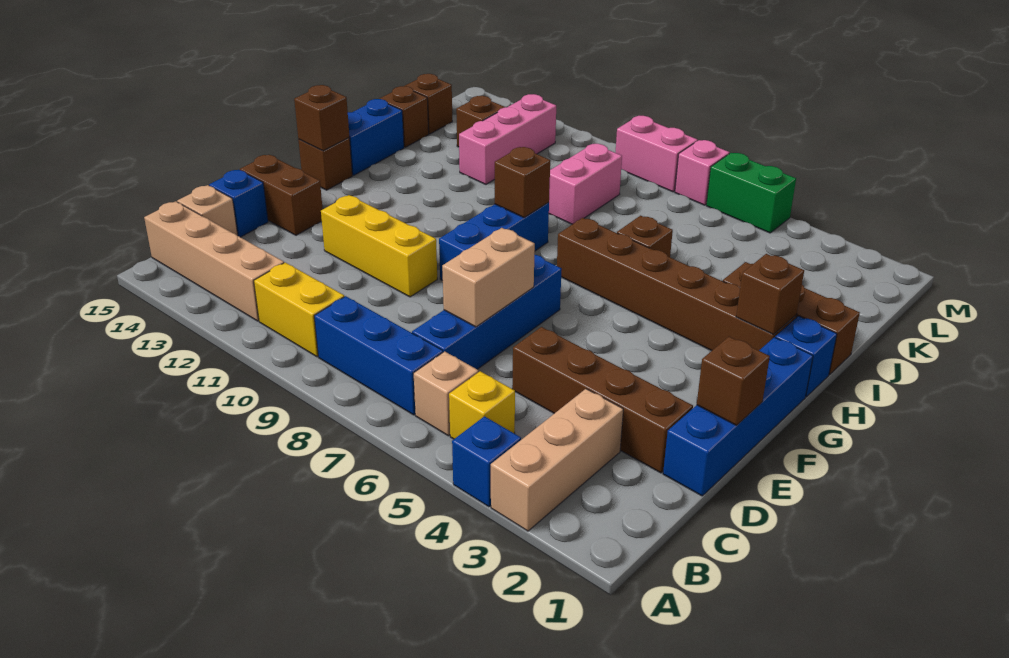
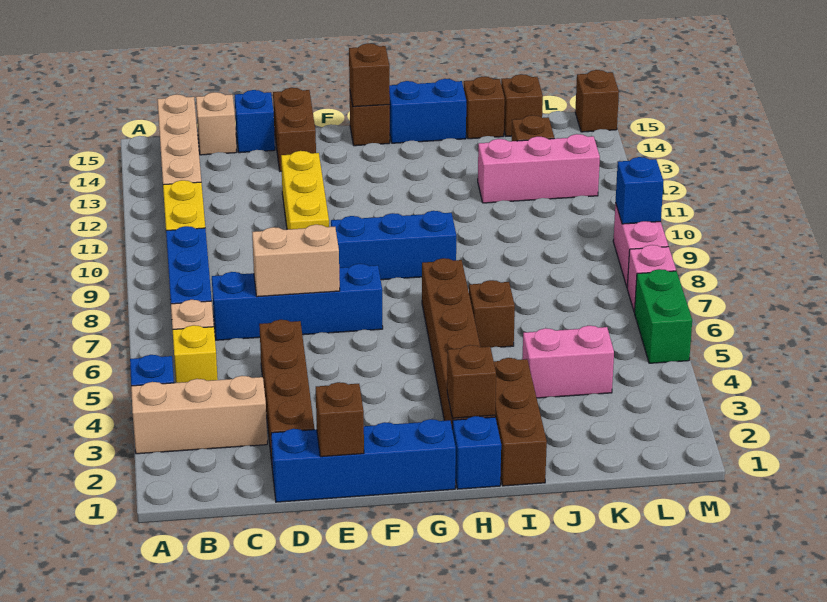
brown brick H9 level 2 -> brown brick M15 level 1
pink brick J9:K9 level 1 -> pink brick J4:K4 level 1
none -> blue brick M9 level 2

